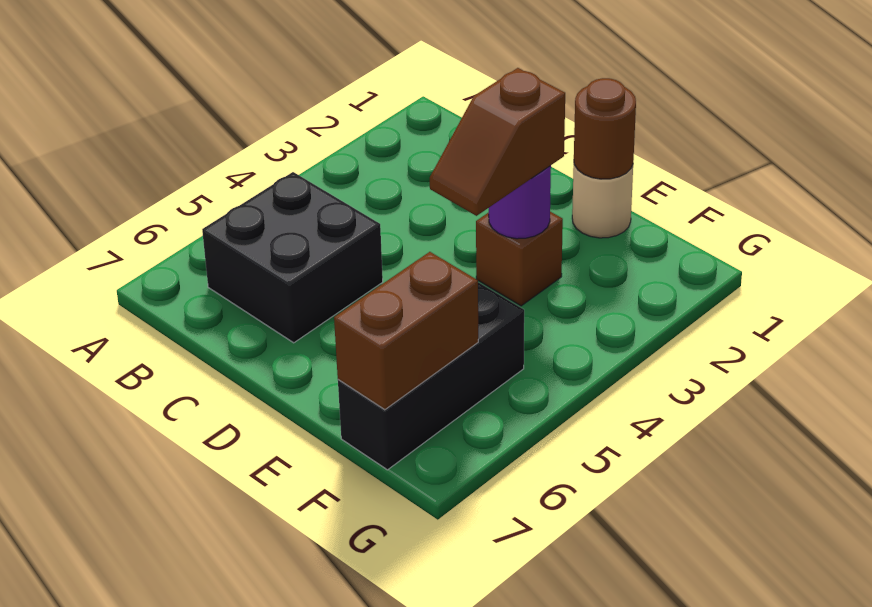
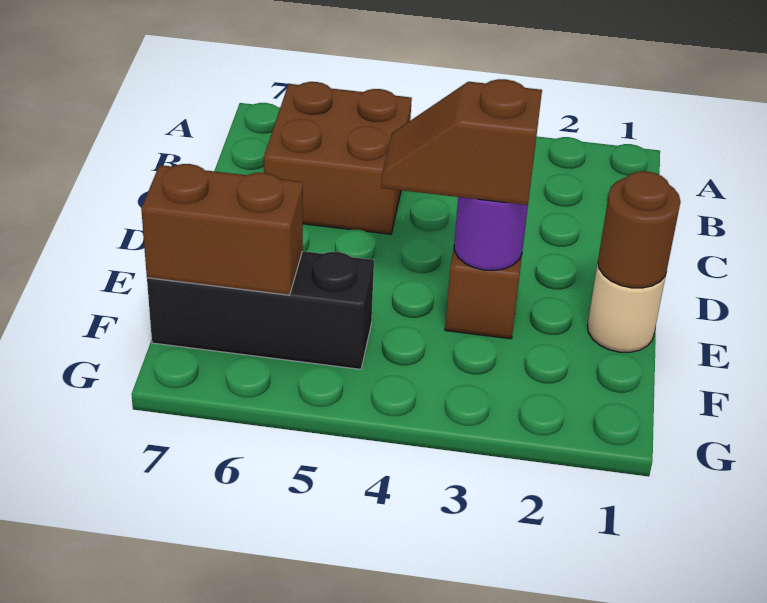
black brick B5:C6 level 1 -> brown brick B5:C6 level 1

